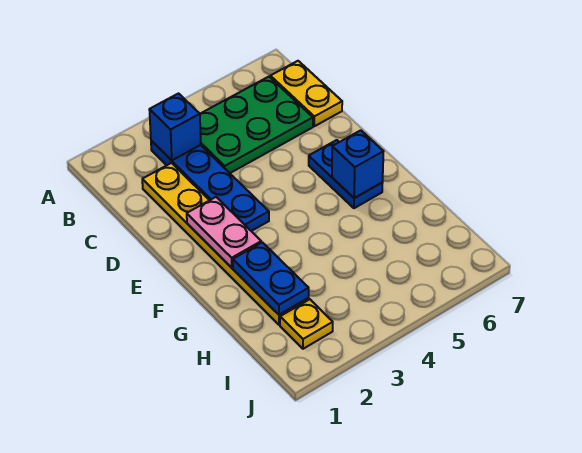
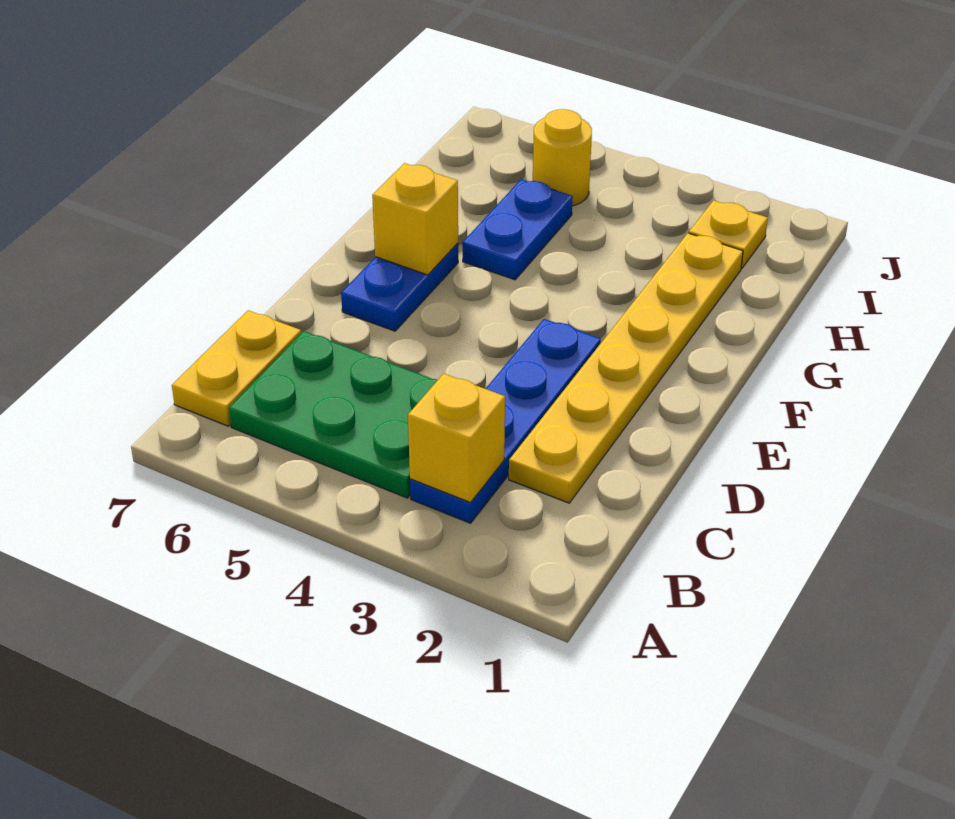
blue brick B3 level 2 -> yellow brick B3 level 2
pink plate E2:F2 level 2 -> none
blue brick F6 level 2 -> yellow brick F6 level 2
blue plate G2:H2 level 2 -> blue plate G5:H5 level 1
none -> yellow round brick I5 level 1

